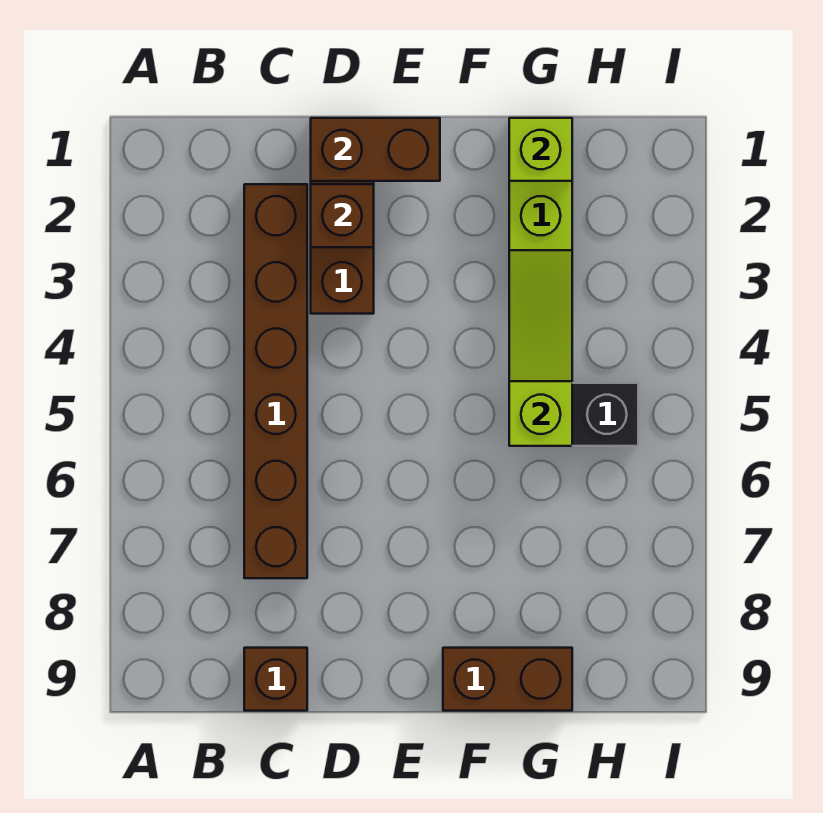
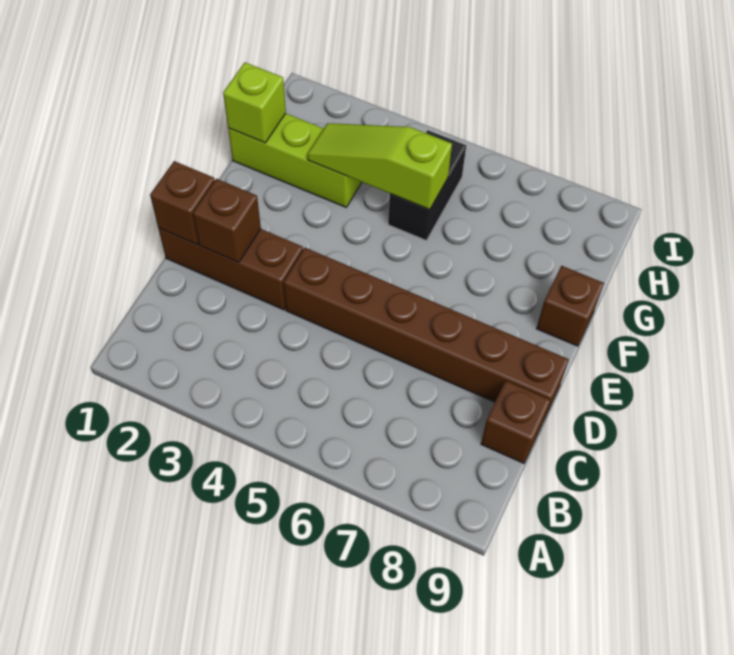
brown brick C2:C7 level 1 -> brown brick D4:D9 level 1
brown brick D1:E1 level 2 -> brown brick D1 level 2
brown brick F9:G9 level 1 -> brown brick F9 level 1

